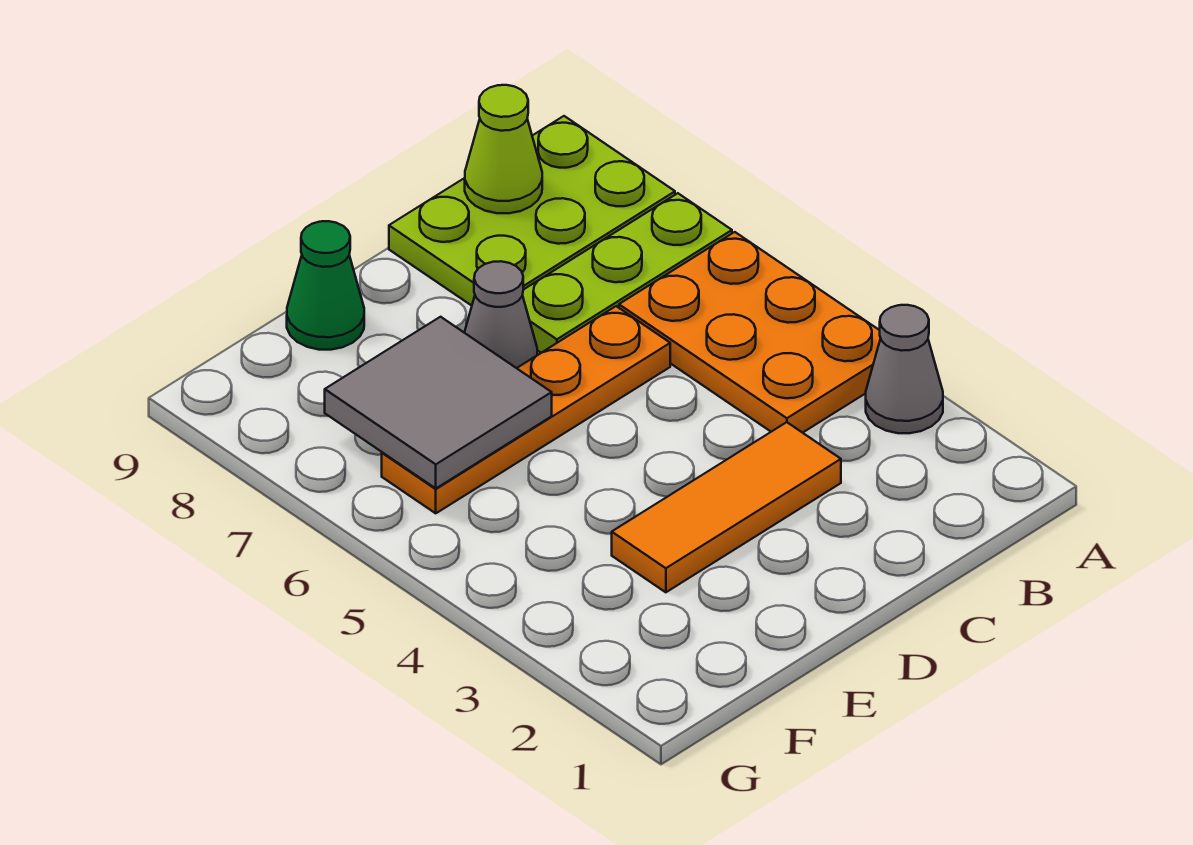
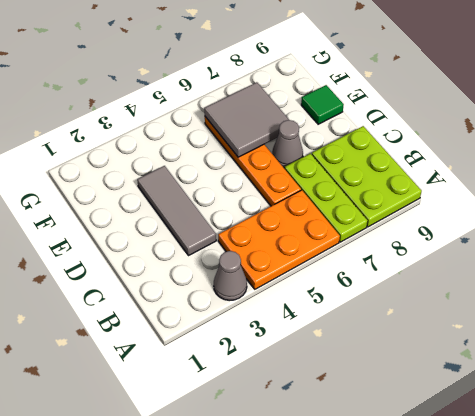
lime cone B9 level 2 -> none
orange tile C3:E3 level 1 -> grey tile C3:E3 level 1
green cone E9 level 1 -> green tile E9 level 1

